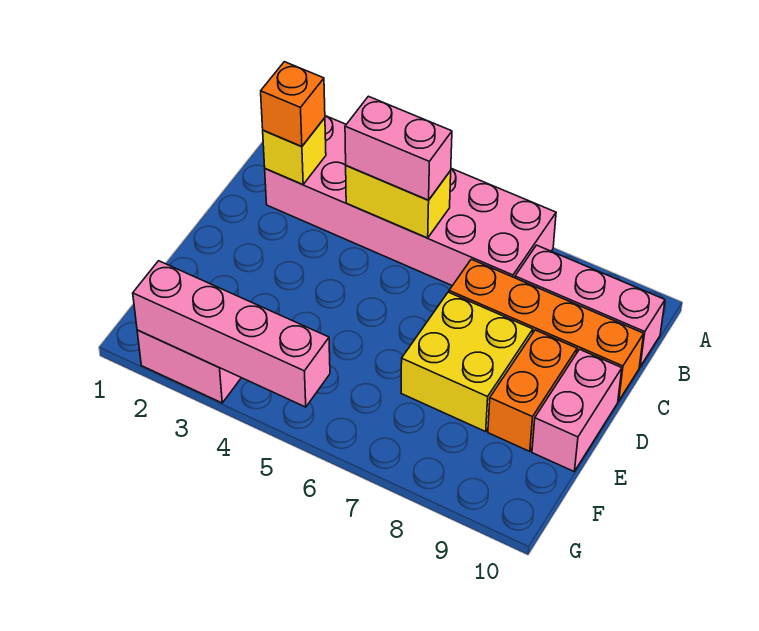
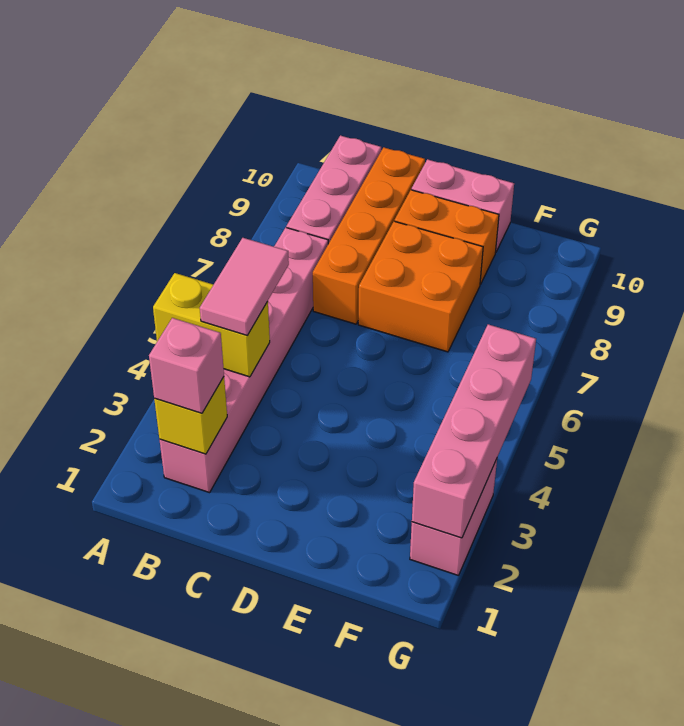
pink brick A2:B7 level 1 -> pink brick B2:B7 level 1
orange brick B2 level 3 -> pink brick B2 level 3
yellow brick B4:B5 level 2 -> yellow brick A4:B4 level 2
pink brick B4:B5 level 3 -> pink tile B4:B5 level 3
yellow brick D7:E8 level 1 -> orange brick D7:E8 level 1

